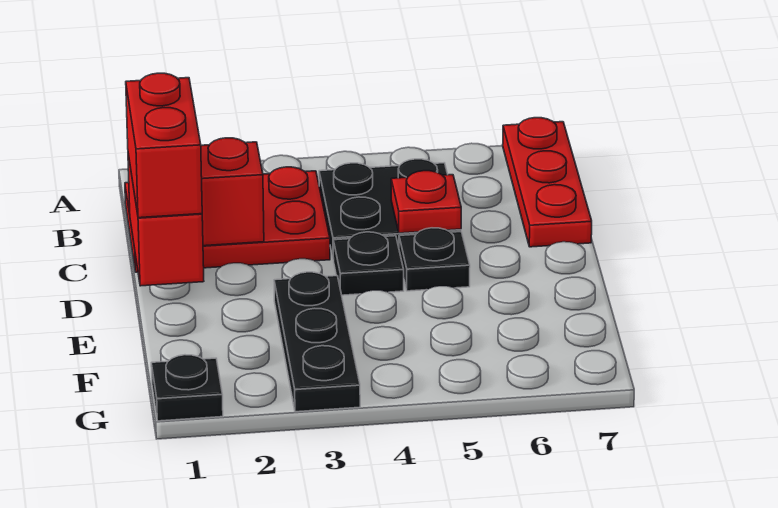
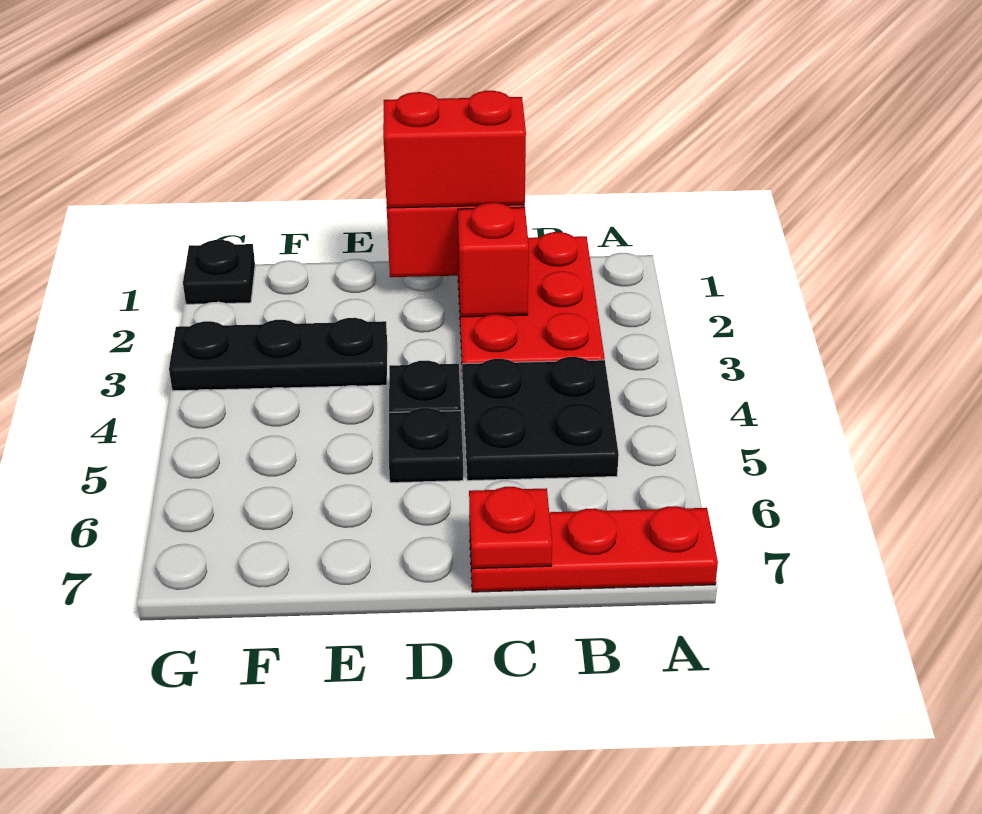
red plate C5 level 2 -> red plate C7 level 2

